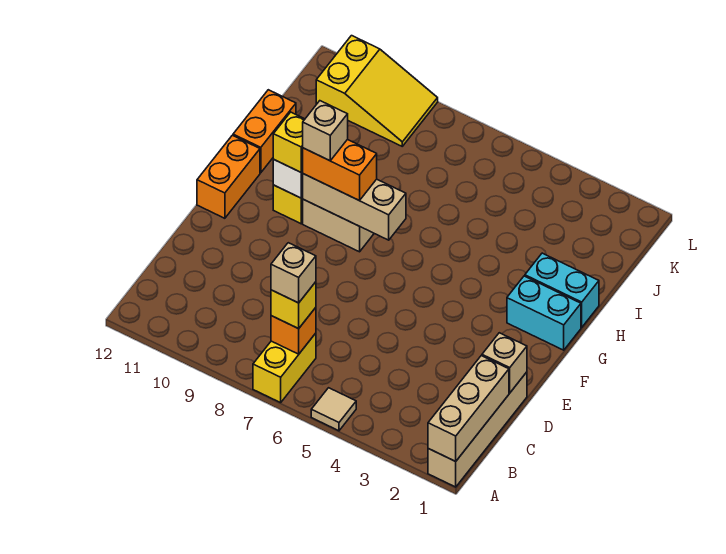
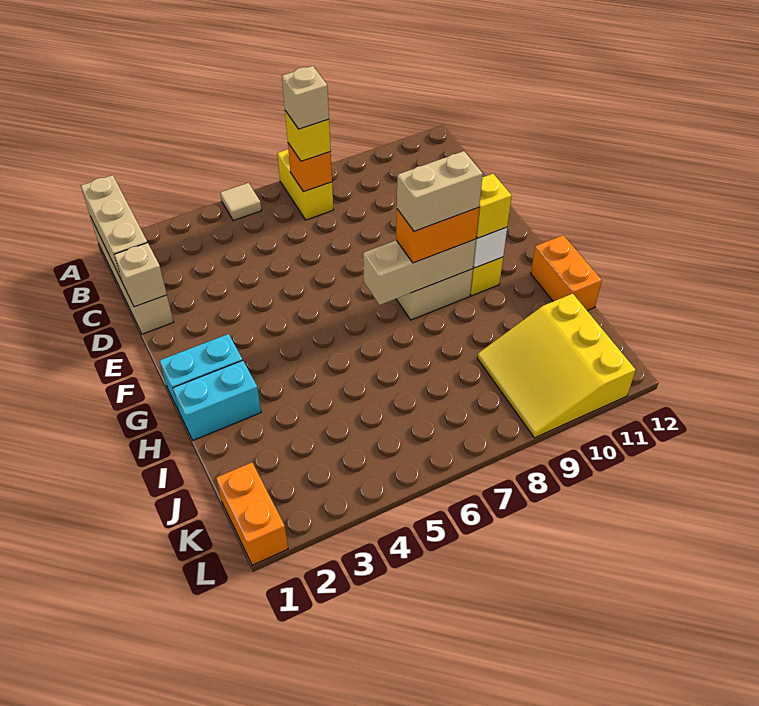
orange brick F12:G12 level 1 -> orange brick K1:L1 level 1
tan brick G9 level 4 -> tan brick G8:G9 level 4
yellow slope K9:L11 level 1 top 11 -> yellow slope J9:L11 level 1 top 11

